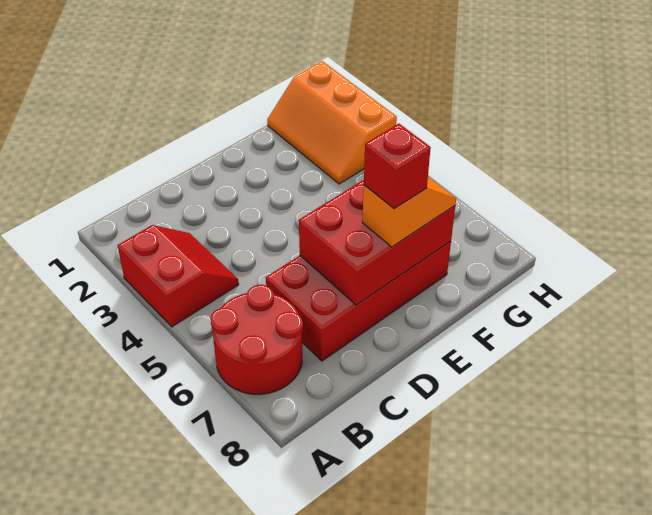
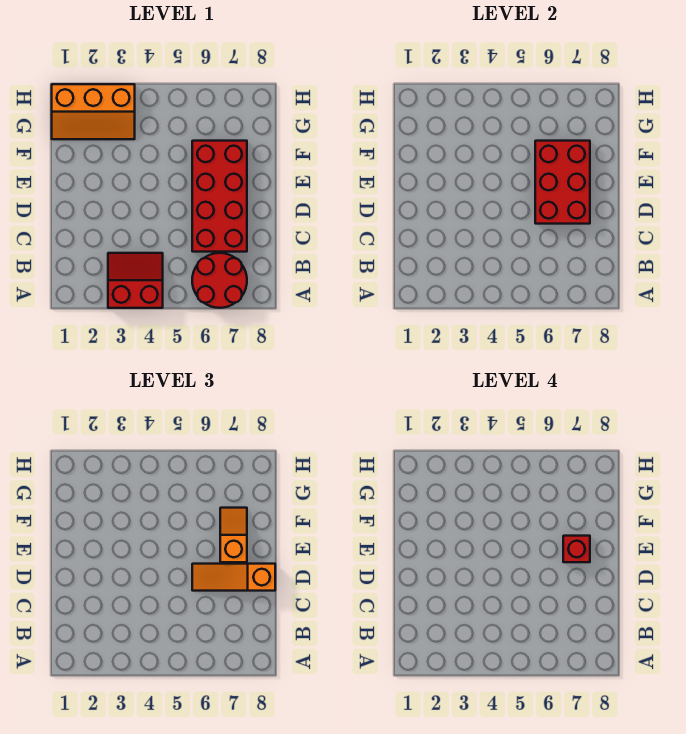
none -> orange slope D6:D8 level 3 top 8

